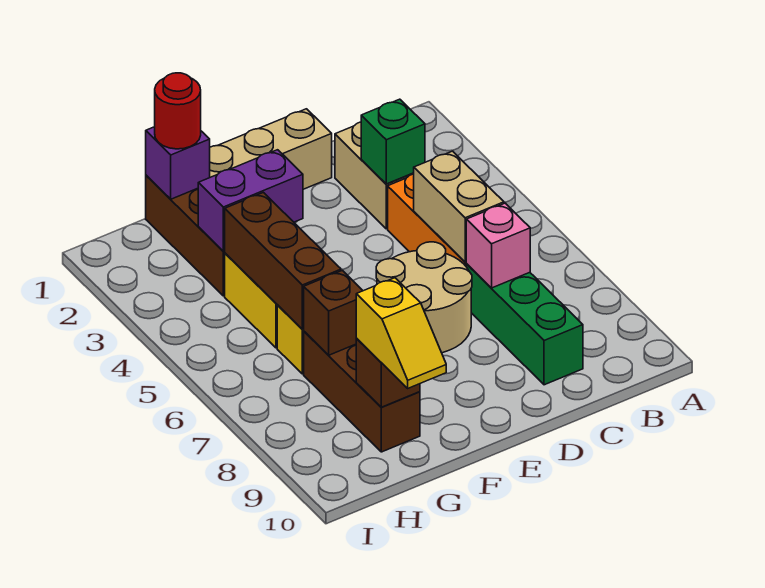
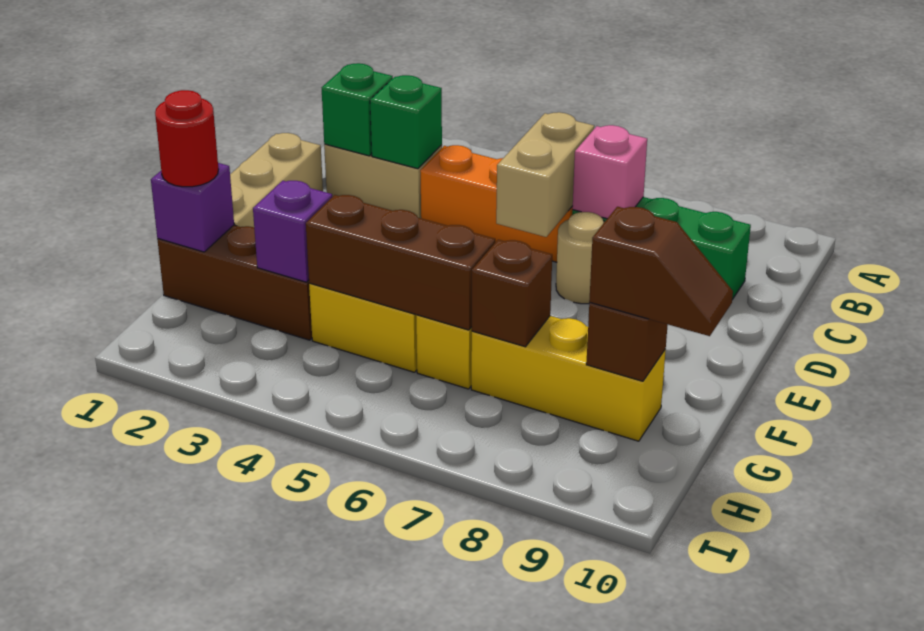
none -> green brick C2 level 2
tan brick C5:C6 level 2 -> tan brick C6:D6 level 2
tan round brick D6:E7 level 1 -> tan round brick D7 level 1
purple brick F3:G3 level 2 -> purple brick G3 level 2
brown brick G7:G9 level 1 -> yellow brick G7:G9 level 1
yellow slope G9:G10 level 3 top 9 -> brown slope G9:G10 level 3 top 9

